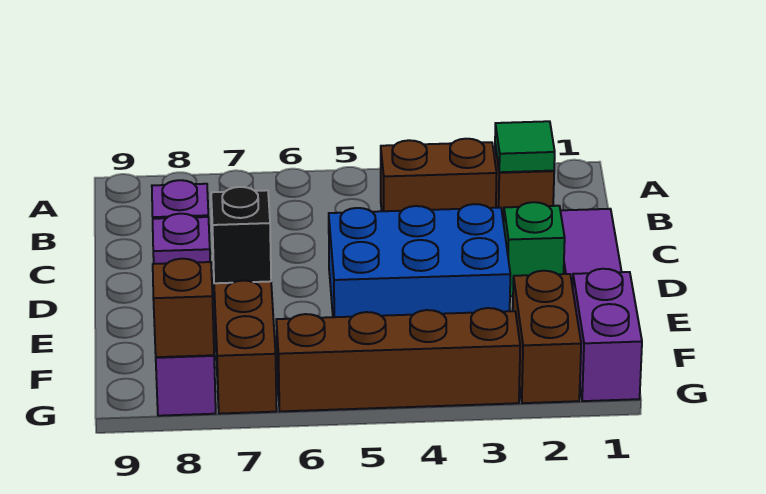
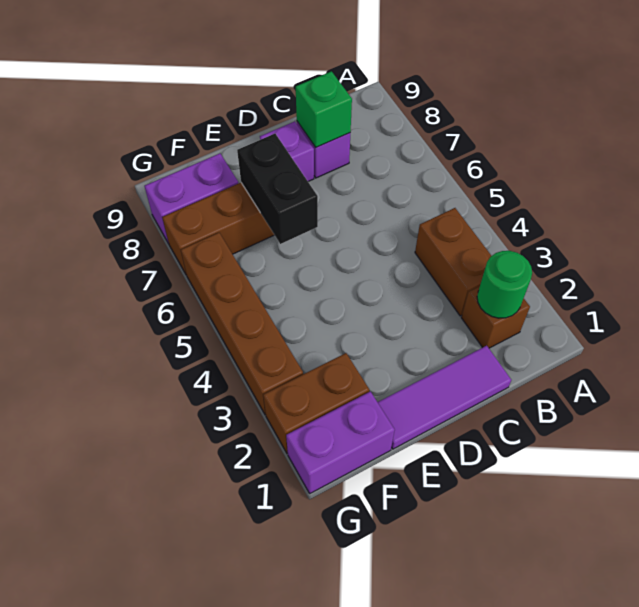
green tile B2 level 2 -> green round brick B2 level 2
green brick D2 level 1 -> green brick C8 level 2
blue brick D3:E5 level 1 -> none
black brick E7 level 2 -> black brick E6:E7 level 2
brown brick G8 level 2 -> none

